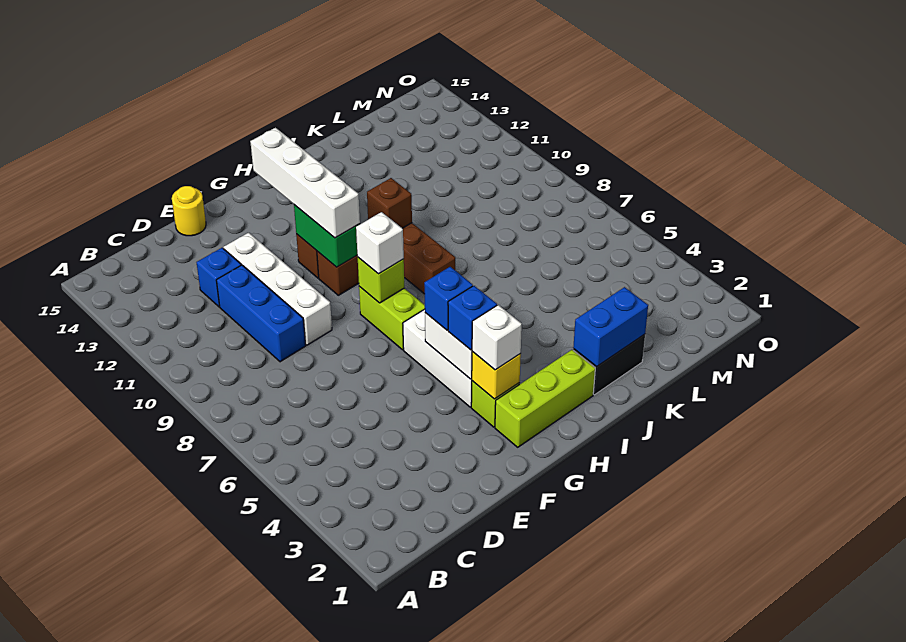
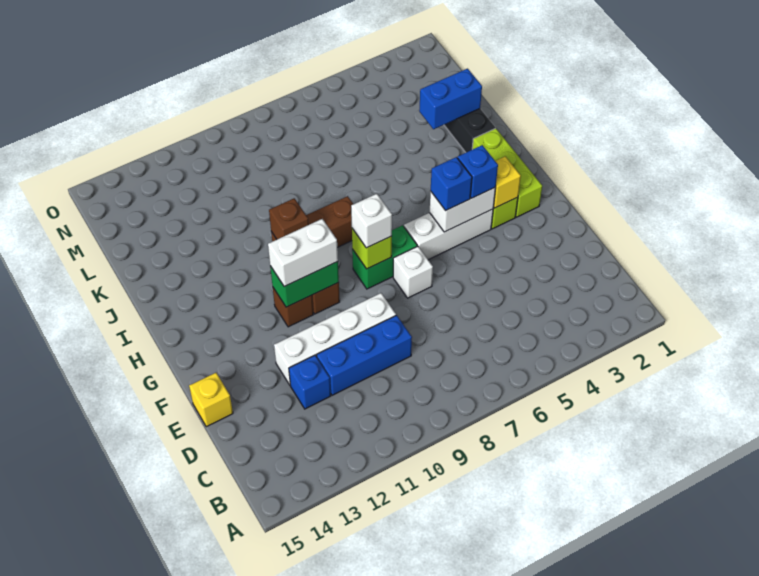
yellow round brick E15 level 1 -> yellow brick E15 level 1
white brick G3 level 3 -> white brick F7 level 1
lime brick G7:G8 level 1 -> green brick G7:G8 level 1
white brick G10:G13 level 3 -> white brick G10:G11 level 3
blue brick J2:K2 level 2 -> blue brick K2:K3 level 2

